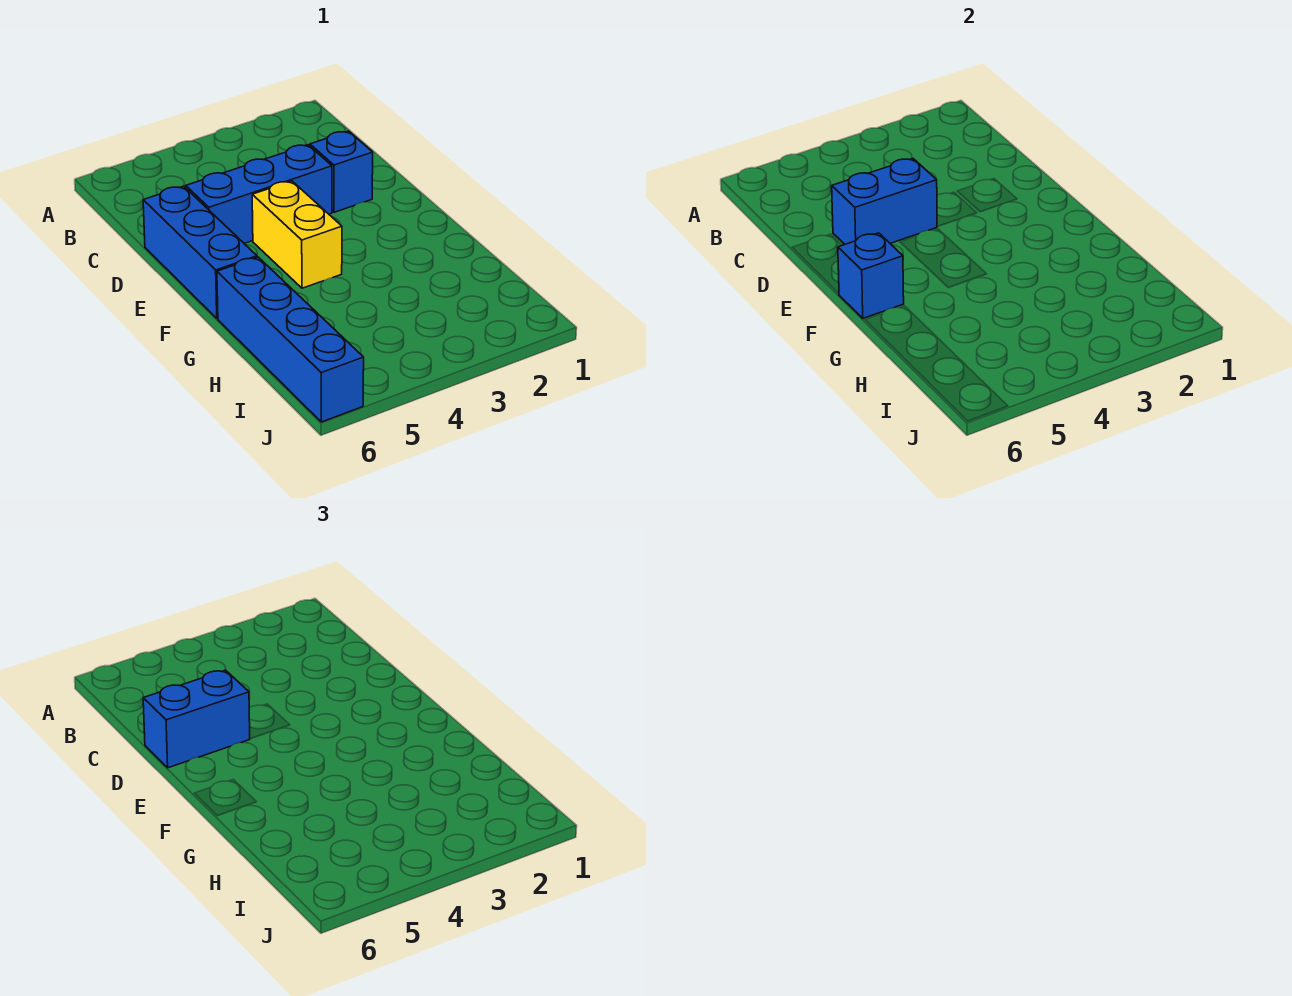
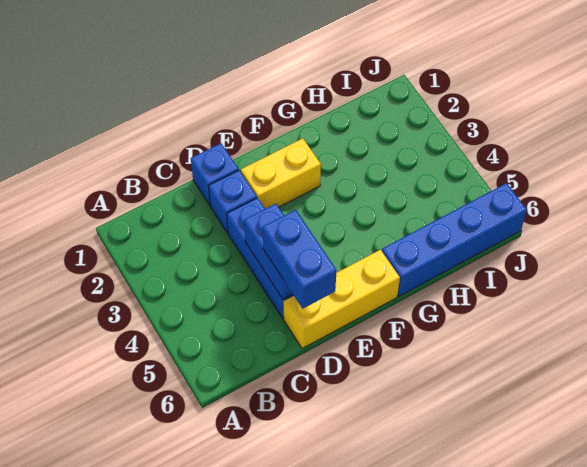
blue brick D6:F6 level 1 -> yellow brick D6:F6 level 1
yellow brick E4:F4 level 1 -> yellow brick E2:F2 level 1
blue brick F6 level 2 -> blue brick D1 level 1

